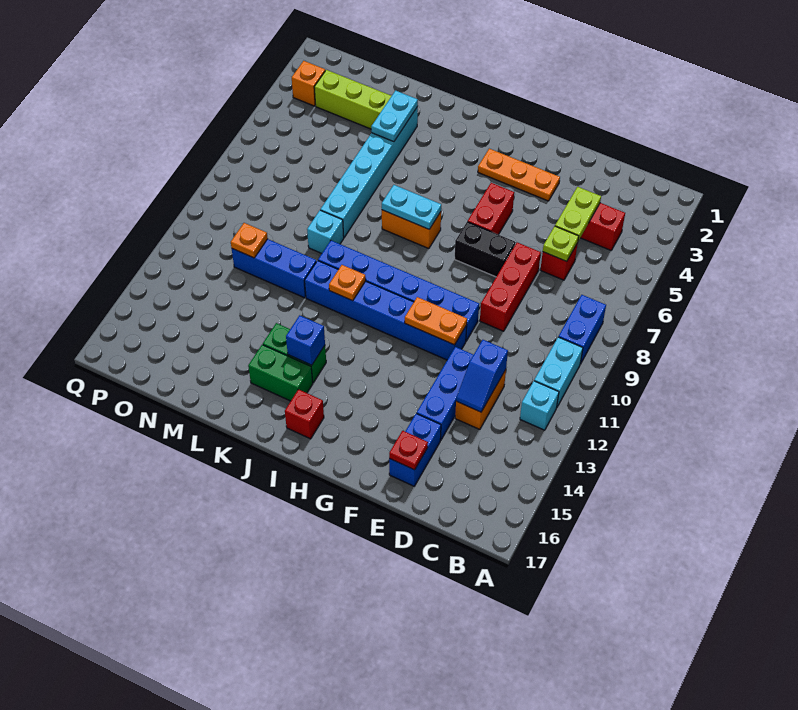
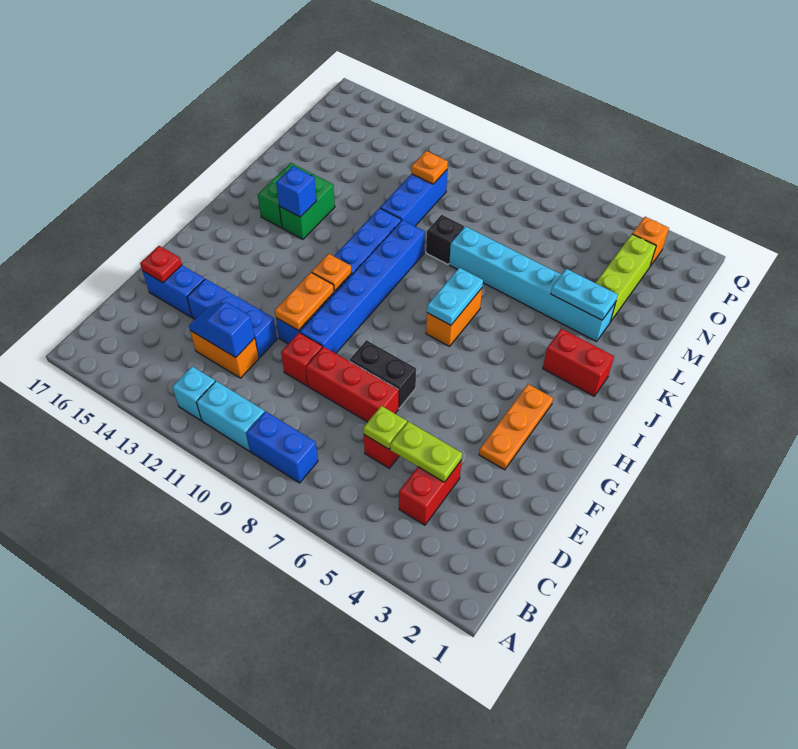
black brick F7:G7 level 1 -> black brick F7:F8 level 1
red brick G5:G6 level 1 -> red brick J2:J3 level 1
red brick I16 level 1 -> red brick E10 level 1
orange plate J11 level 2 -> orange plate H11 level 2
cyan brick L9 level 1 -> black brick L9 level 1

